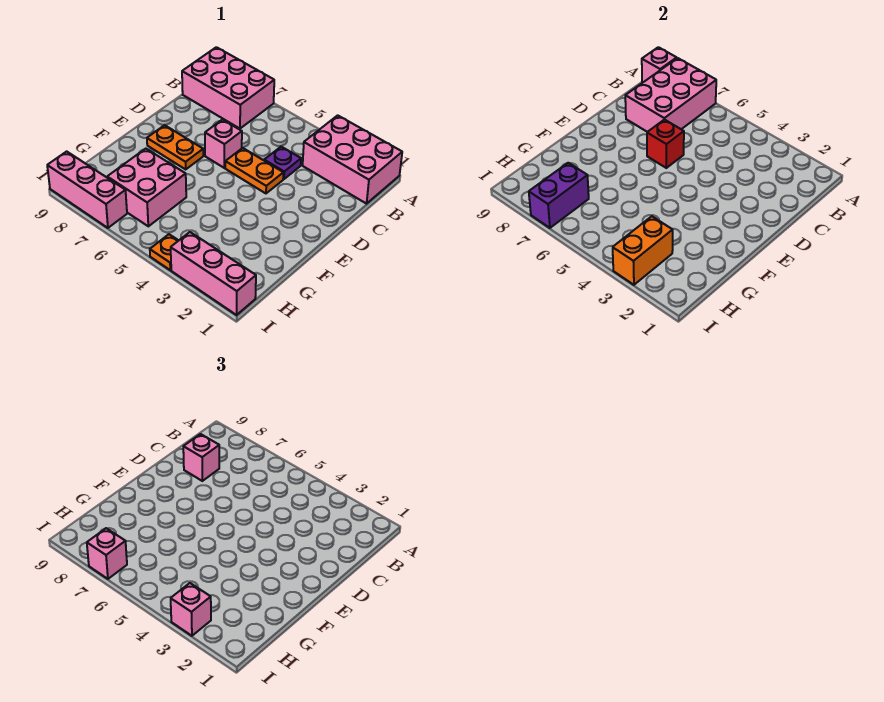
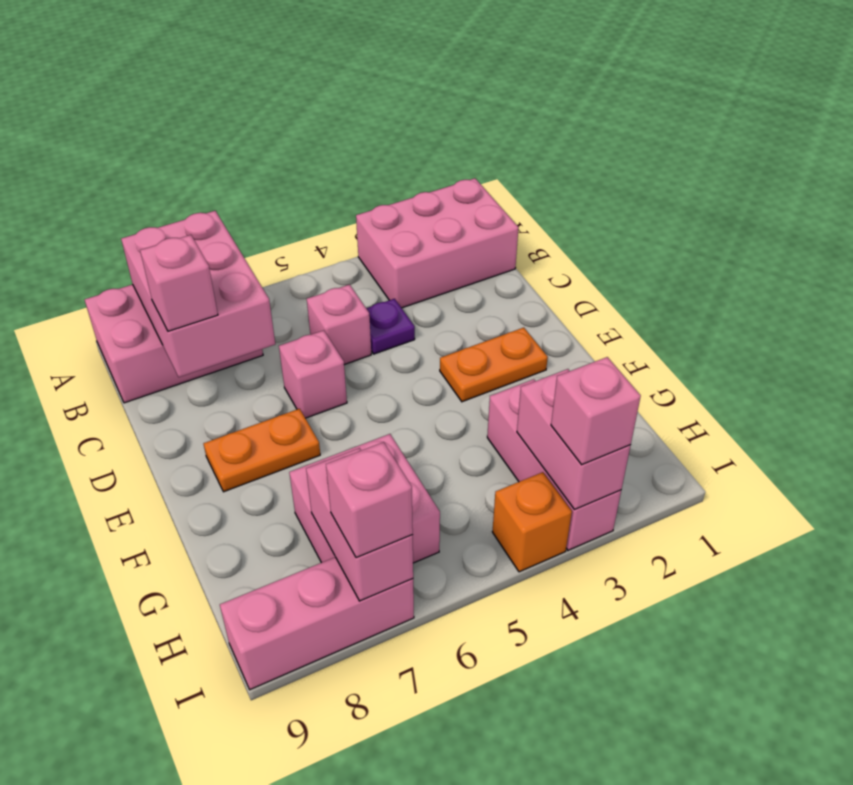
pink brick A9 level 2 -> pink brick C5 level 1
orange plate D4:D5 level 1 -> orange plate E2:E3 level 1
red brick D6 level 2 -> none
orange brick H3:I3 level 2 -> pink brick H3:I3 level 2
purple brick H7:I7 level 2 -> pink brick H7:I7 level 2
pink brick I1:I3 level 1 -> pink brick G3:I3 level 1
orange plate I4 level 1 -> orange brick I4 level 1

